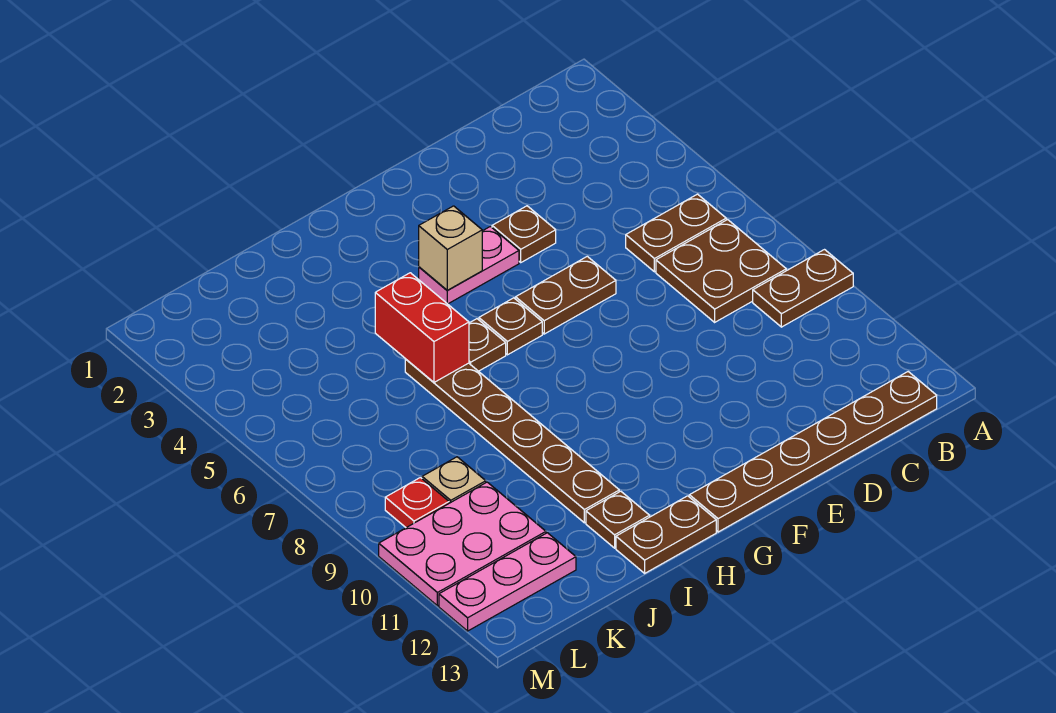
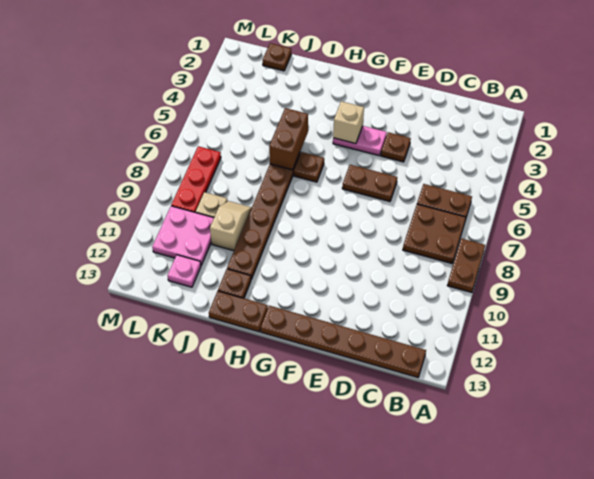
brown plate A9:B9 level 1 -> brown plate A8:A9 level 1
brown plate G6 level 1 -> brown plate K1 level 1
red brick I5:I6 level 2 -> brown brick I5:I6 level 2
none -> tan slope J9:J10 level 1 top 10
pink plate K10:M11 level 1 -> pink plate K10:L11 level 1
pink plate K12:M12 level 1 -> pink plate K12 level 1
red plate L9 level 1 -> red plate L7:L9 level 1

